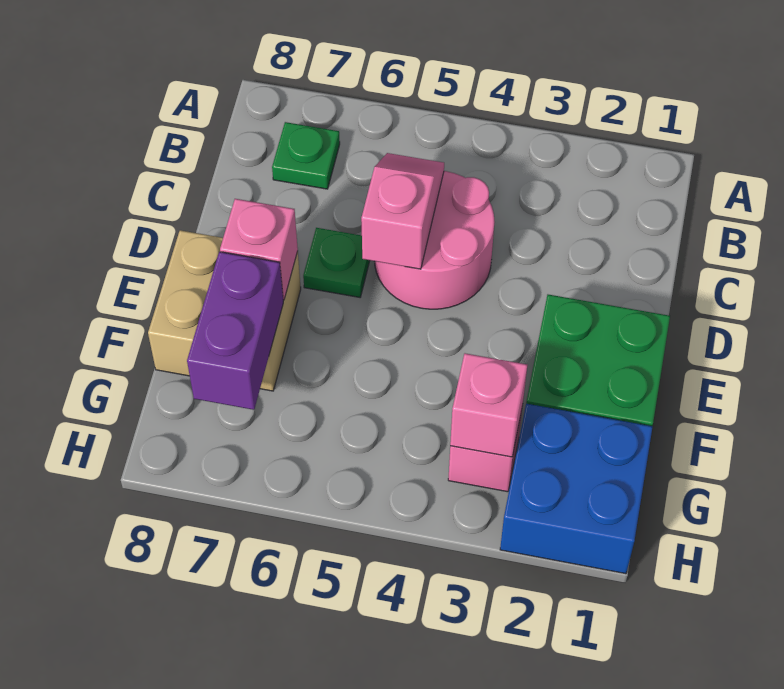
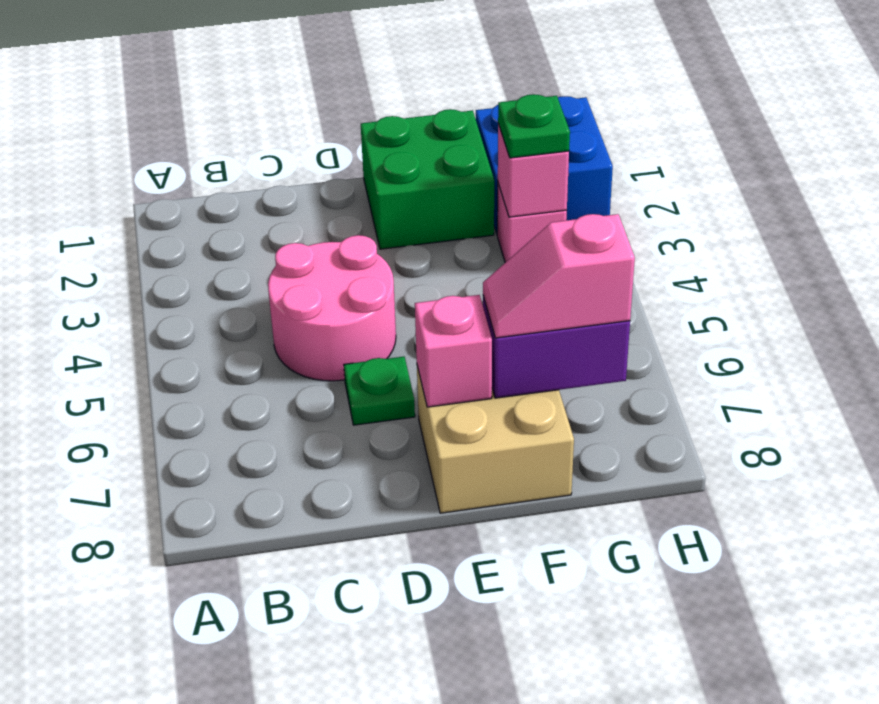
green plate B7 level 1 -> green plate G3 level 3
pink slope C5:D5 level 2 top D -> pink slope F7:G7 level 3 top G

